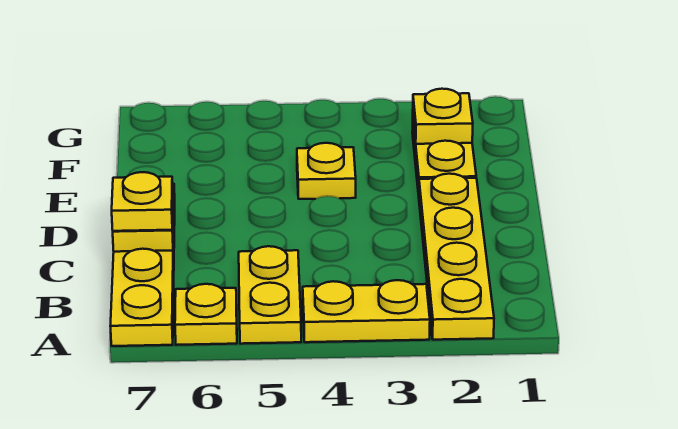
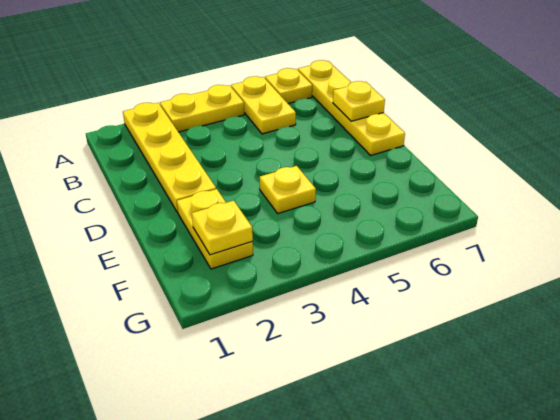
yellow plate C7 level 3 -> none

